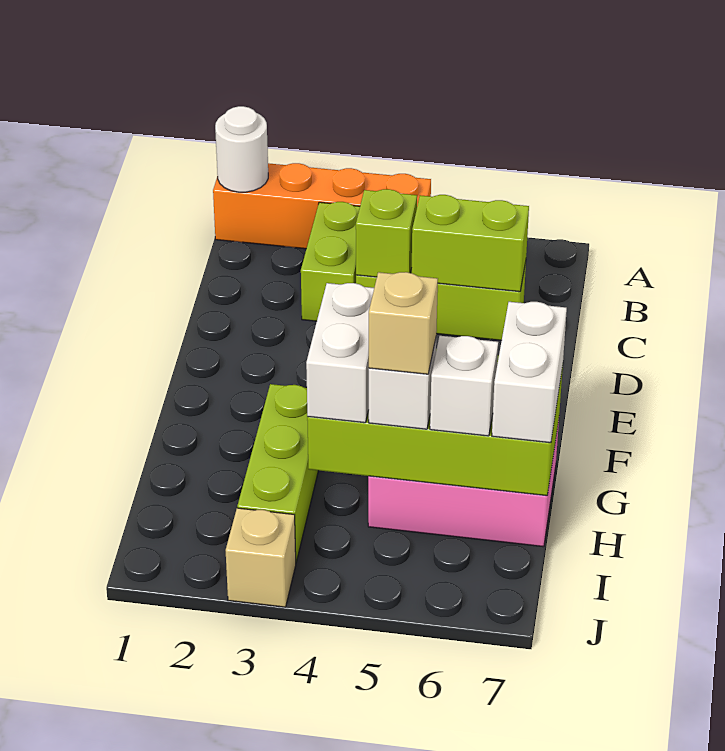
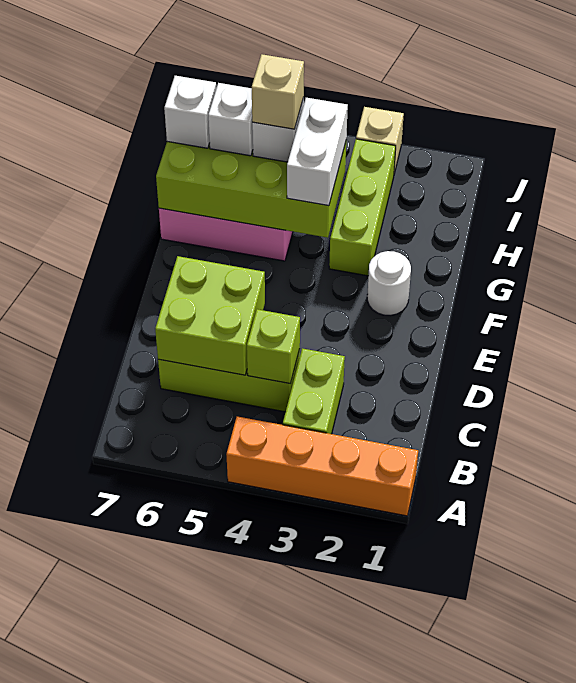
white round brick A1 level 2 -> white round brick F2 level 1
lime brick C5:C6 level 2 -> lime brick C5:D6 level 2
white brick G7:H7 level 3 -> white brick H7 level 3

